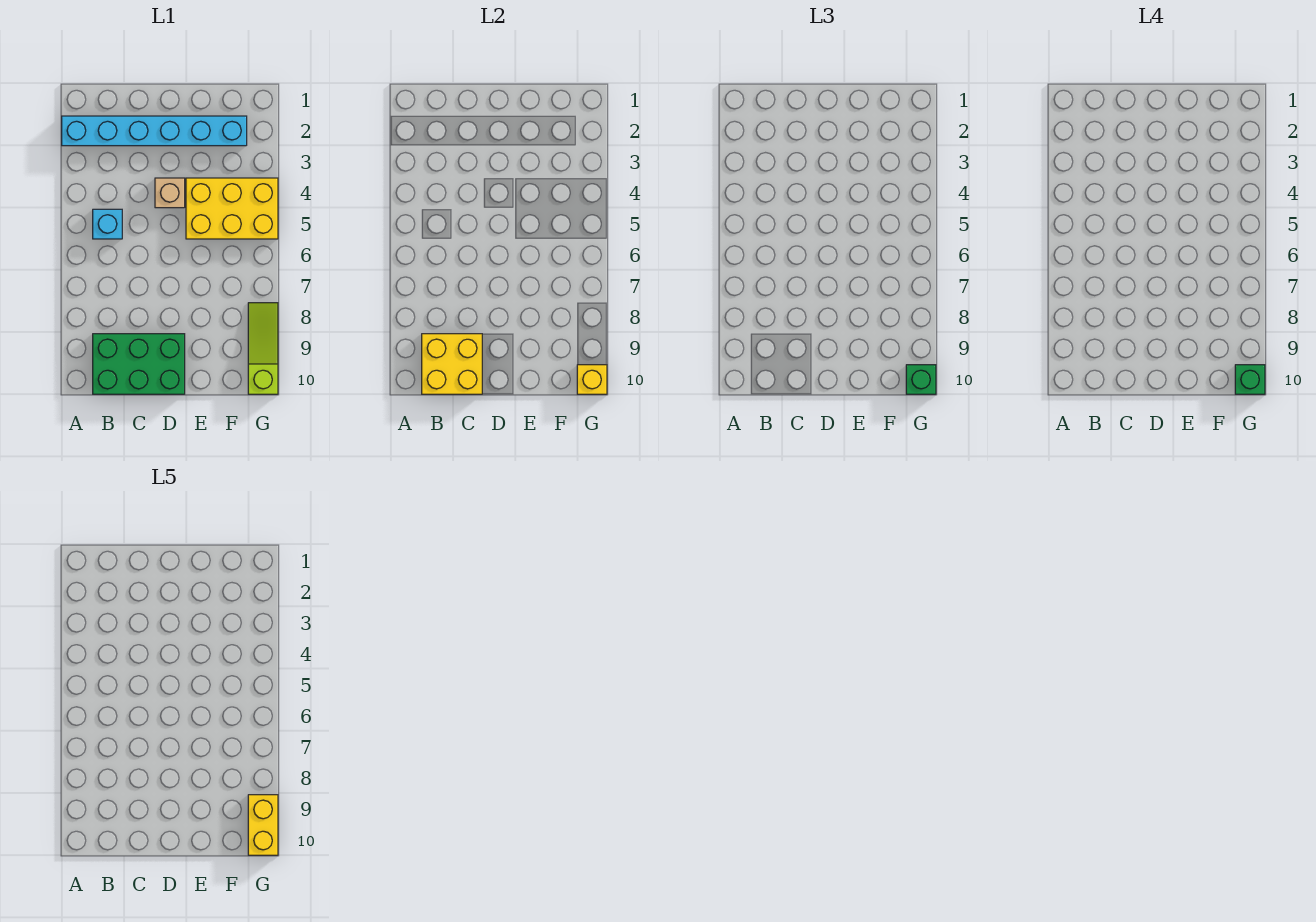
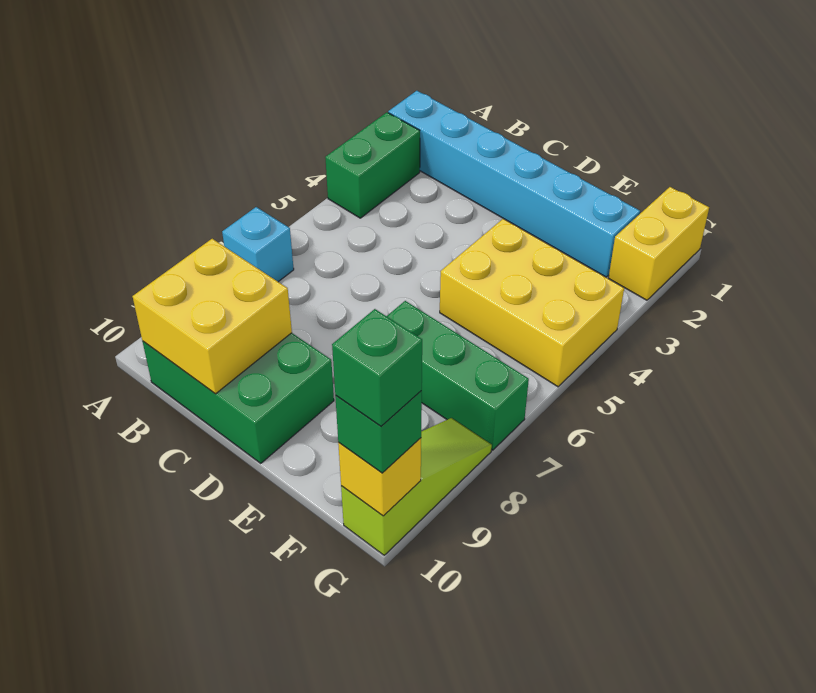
none -> green brick A3:A4 level 1
cyan brick B5 level 1 -> cyan brick A7 level 1
tan brick D4 level 1 -> none
none -> green brick E7:G7 level 1
yellow brick G9:G10 level 5 -> yellow brick G1:G2 level 1

